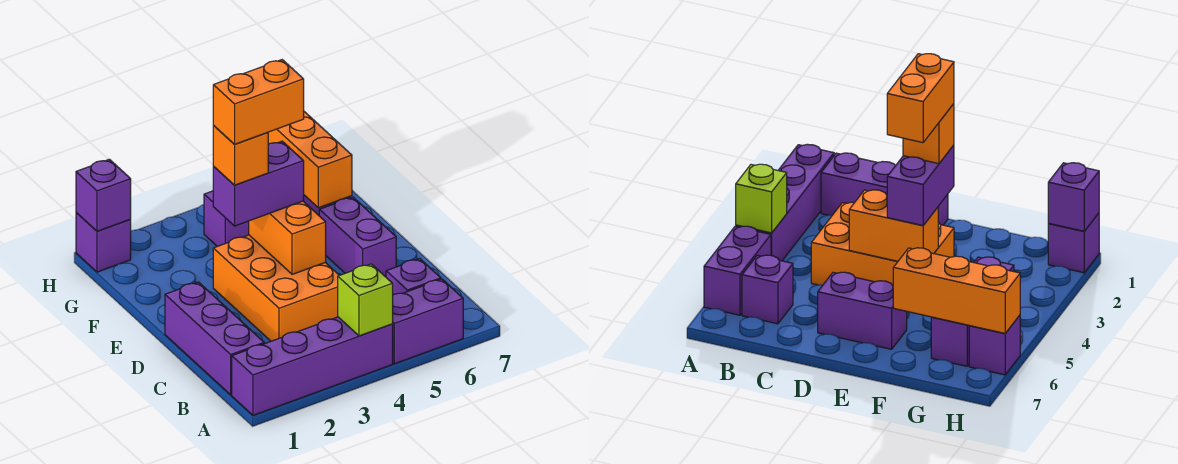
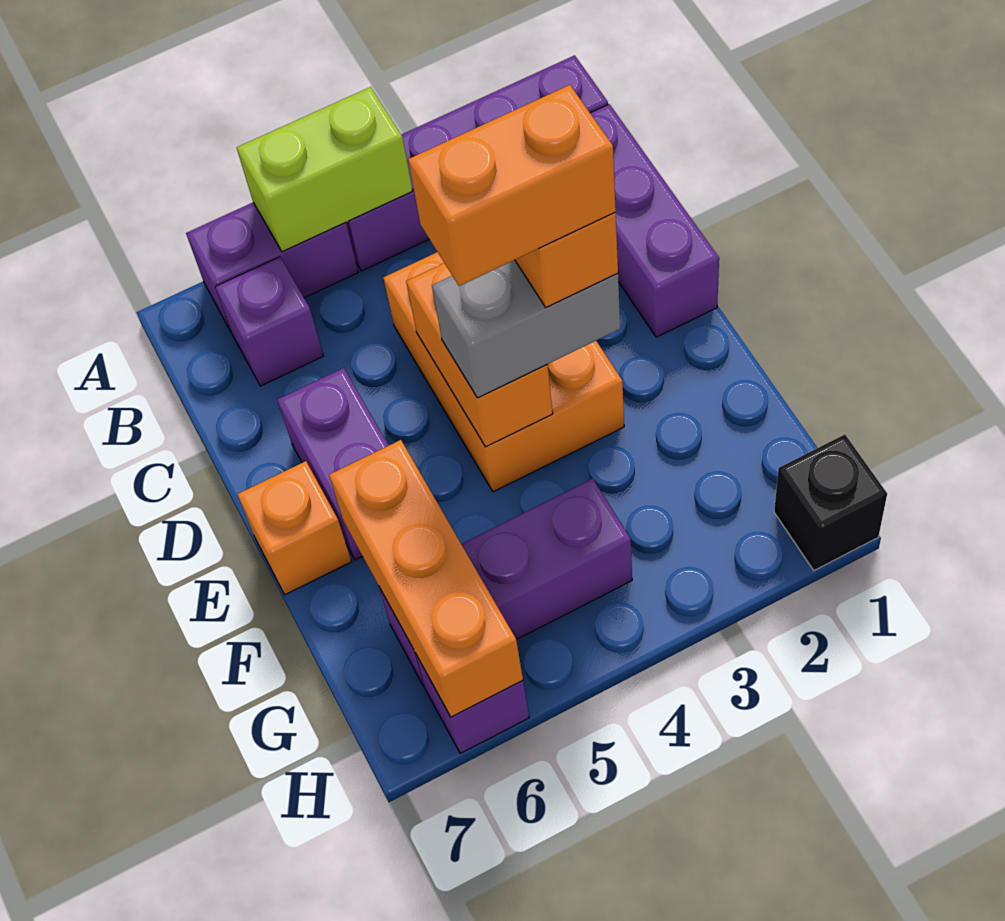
lime brick A4 level 2 -> lime brick A4:A5 level 2
purple brick E3:E4 level 3 -> grey brick E3:E4 level 3
none -> orange brick E7 level 1
purple brick H1 level 1 -> black brick H1 level 1
purple brick H1 level 2 -> none

